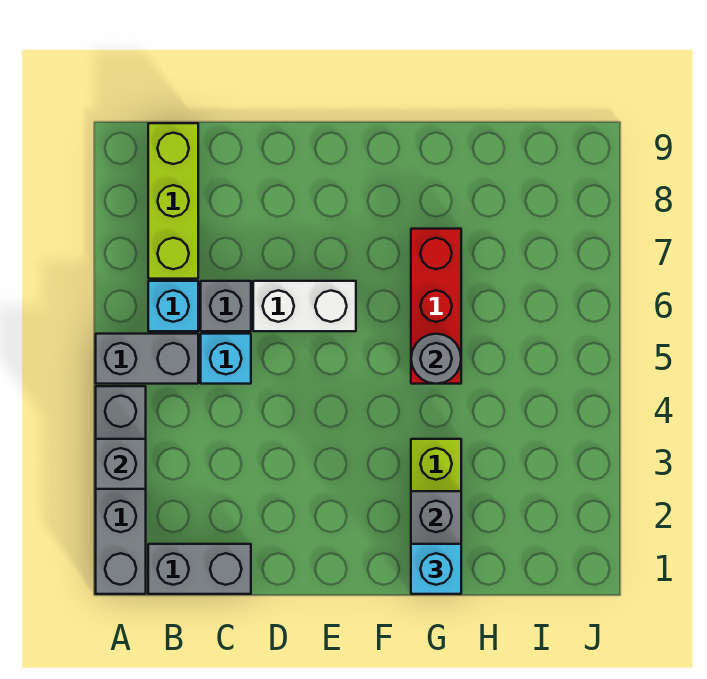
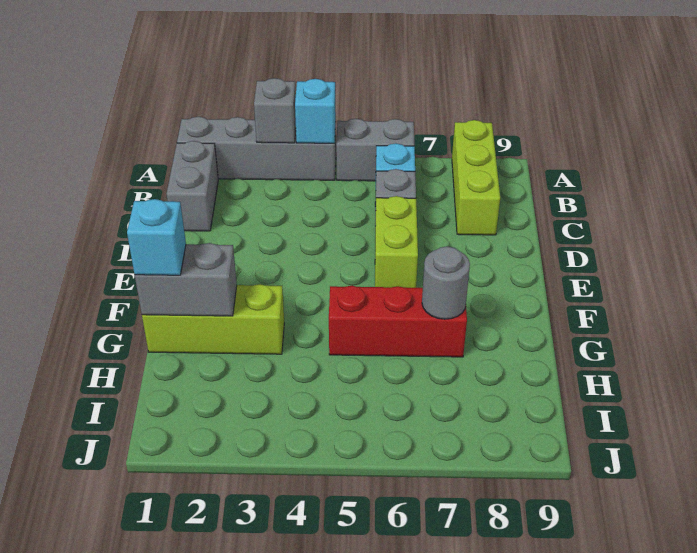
grey brick A5:B5 level 1 -> grey brick A5:A6 level 1
lime brick B7:B9 level 1 -> lime brick A8:C8 level 1
cyan brick C5 level 1 -> cyan brick A4 level 2
white brick D6:E6 level 1 -> lime brick D6:E6 level 1
grey round brick G5 level 2 -> grey round brick G7 level 2

